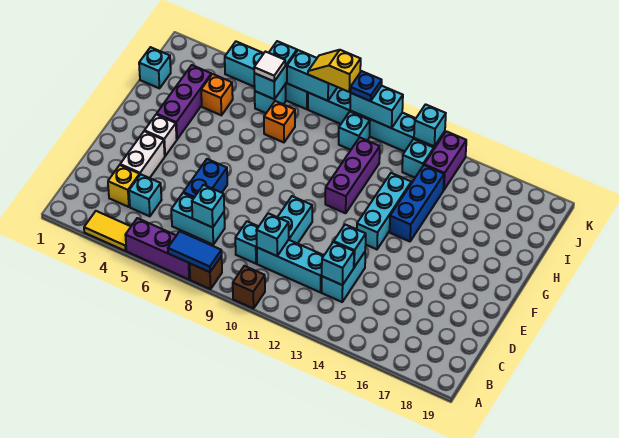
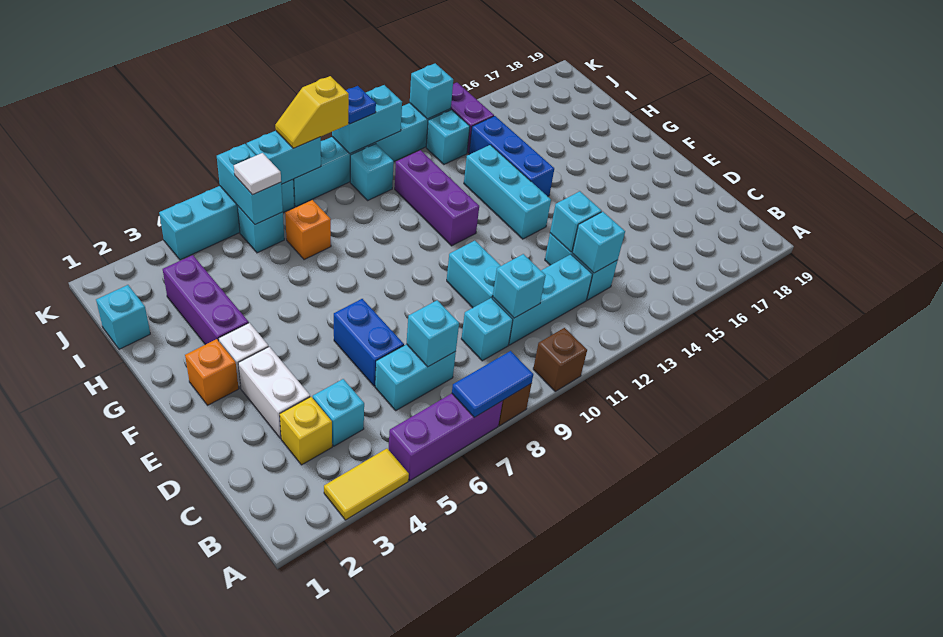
orange brick I4 level 1 -> orange brick F2 level 1

